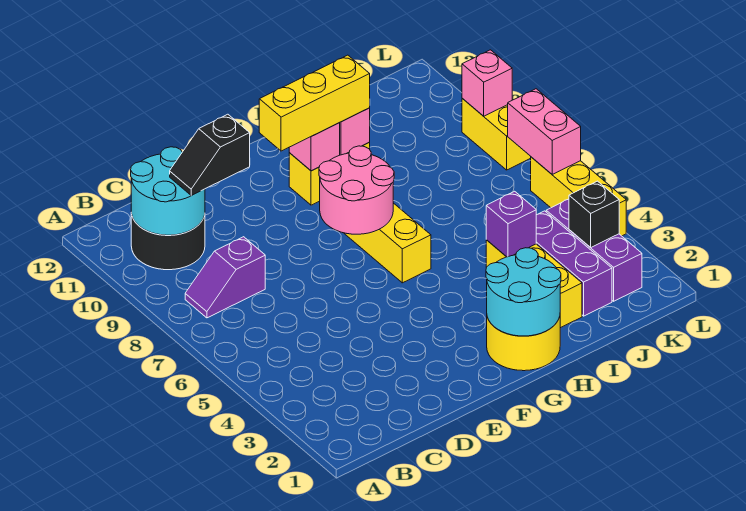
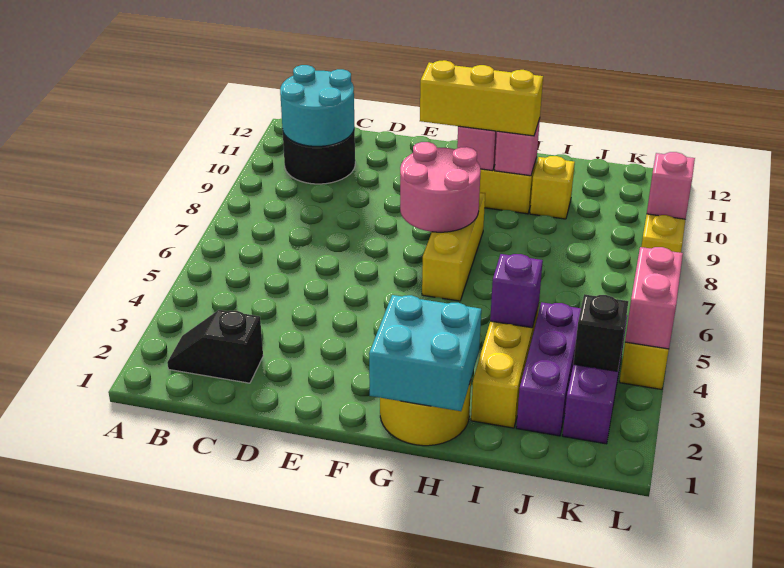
purple slope B8:C8 level 1 top C -> none
black slope C10:D10 level 3 top D -> black slope B2:C2 level 1 top C
cyan round brick G1:H2 level 2 -> cyan brick G1:H2 level 2
none -> yellow brick I10 level 1
pink brick L6:L7 level 2 -> pink brick L4:L5 level 2

